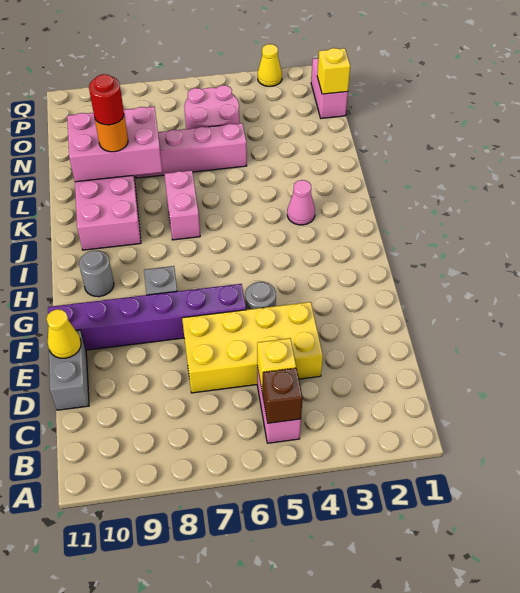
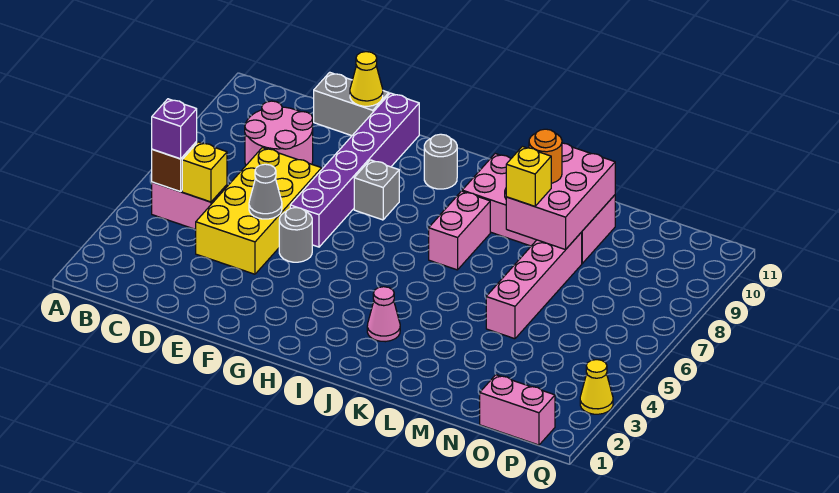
none -> purple brick B5 level 3
none -> grey cone E5 level 2
pink brick J7:K7 level 1 -> pink brick J7:J8 level 1
red round brick L9 level 4 -> none
pink round brick N5:O6 level 1 -> pink round brick C8:D9 level 1
yellow brick O1 level 2 -> yellow brick L8 level 3

